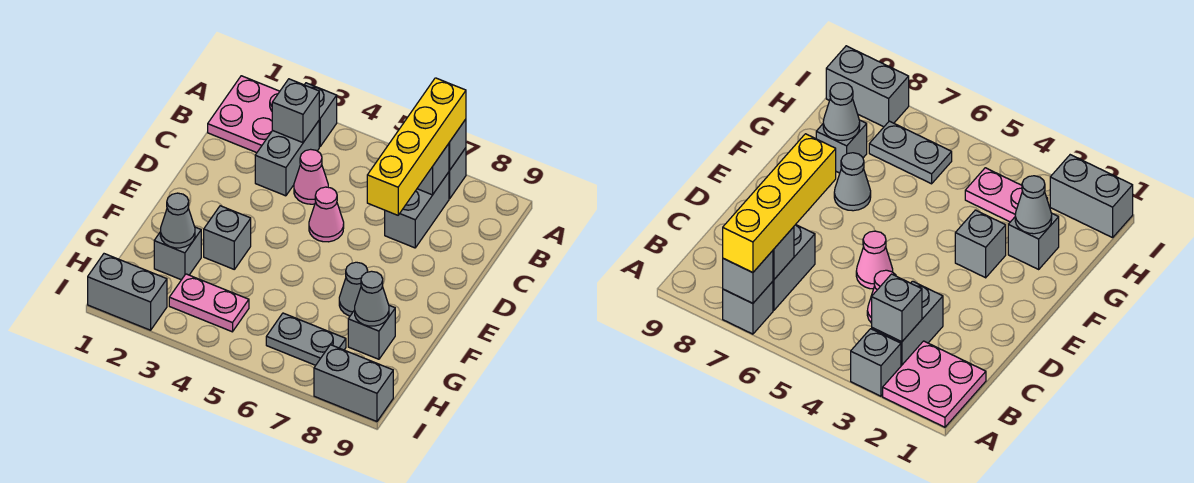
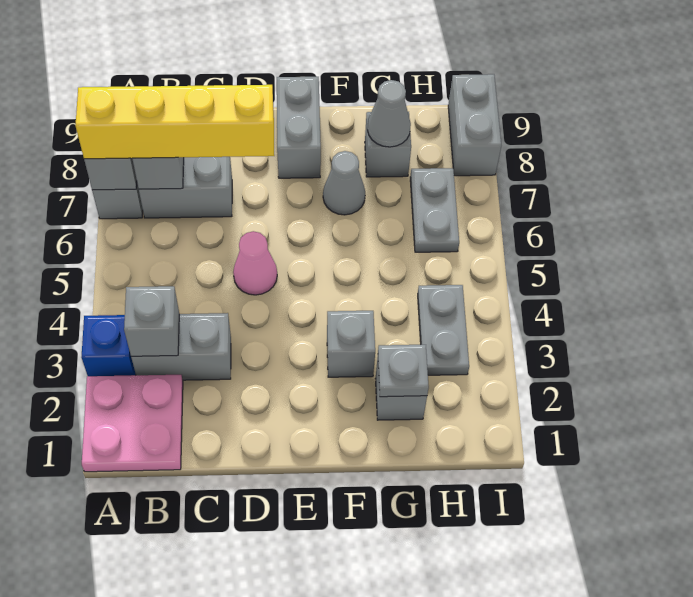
grey brick A3 level 1 -> blue brick A3 level 1
pink cone C4 level 1 -> none
grey cone G2 level 2 -> grey plate G2 level 2
pink plate H3:H4 level 1 -> grey plate H3:H4 level 1
grey brick I1:I2 level 1 -> grey brick E8:E9 level 1

